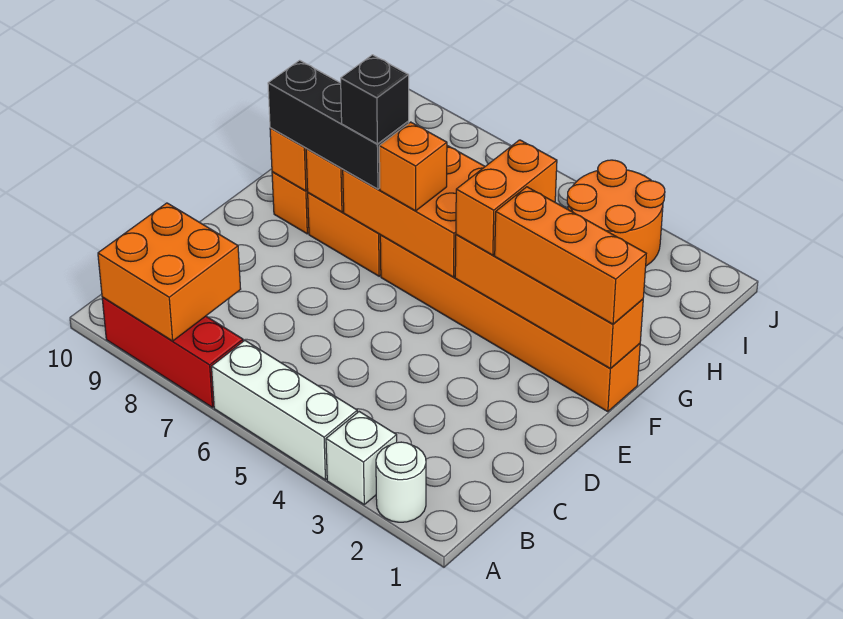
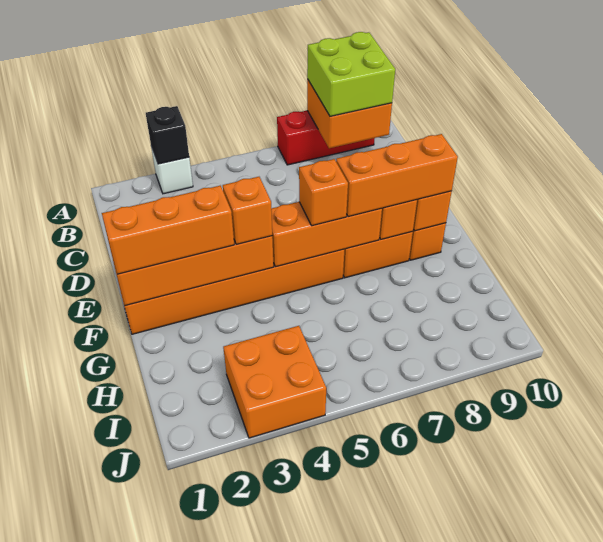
white round brick A2 level 1 -> none
white brick A4:A6 level 1 -> none
none -> lime brick A8:B9 level 3
orange brick F4:G4 level 3 -> orange brick F4 level 3
orange brick F5:G7 level 2 -> orange brick F5:F7 level 2
black brick F7:F9 level 3 -> orange brick F7:F9 level 3
black brick F7 level 4 -> black brick A3 level 2
orange round brick I3:J4 level 1 -> orange brick I3:J4 level 1

